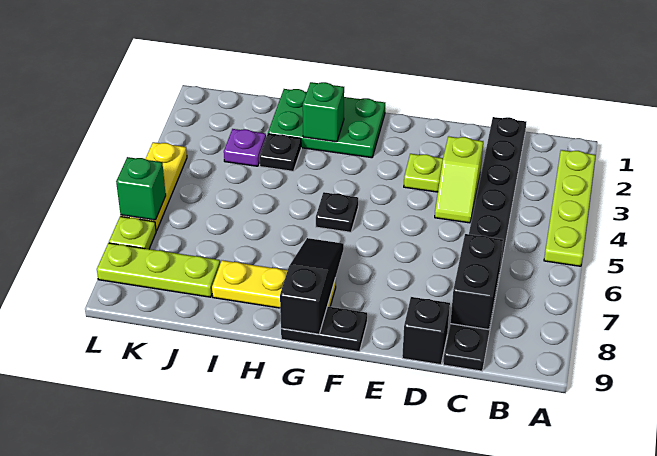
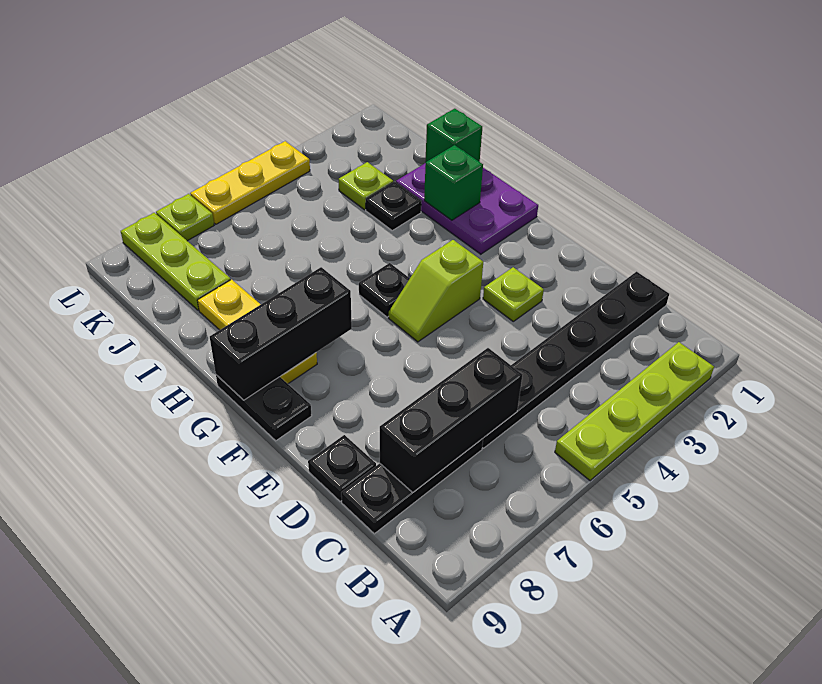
black brick C7:C8 level 2 -> black brick C6:C8 level 2
lime slope D3:D4 level 1 top 3 -> lime slope F4:F5 level 1 top 4
black brick D9 level 1 -> black plate D9 level 1
green plate G1:I2 level 1 -> purple plate G1:I2 level 1
black slope G7:G9 level 2 top 9 -> black brick G7:G9 level 2
purple plate J3 level 1 -> lime plate J3 level 1
green brick L6 level 2 -> green brick I1 level 2

